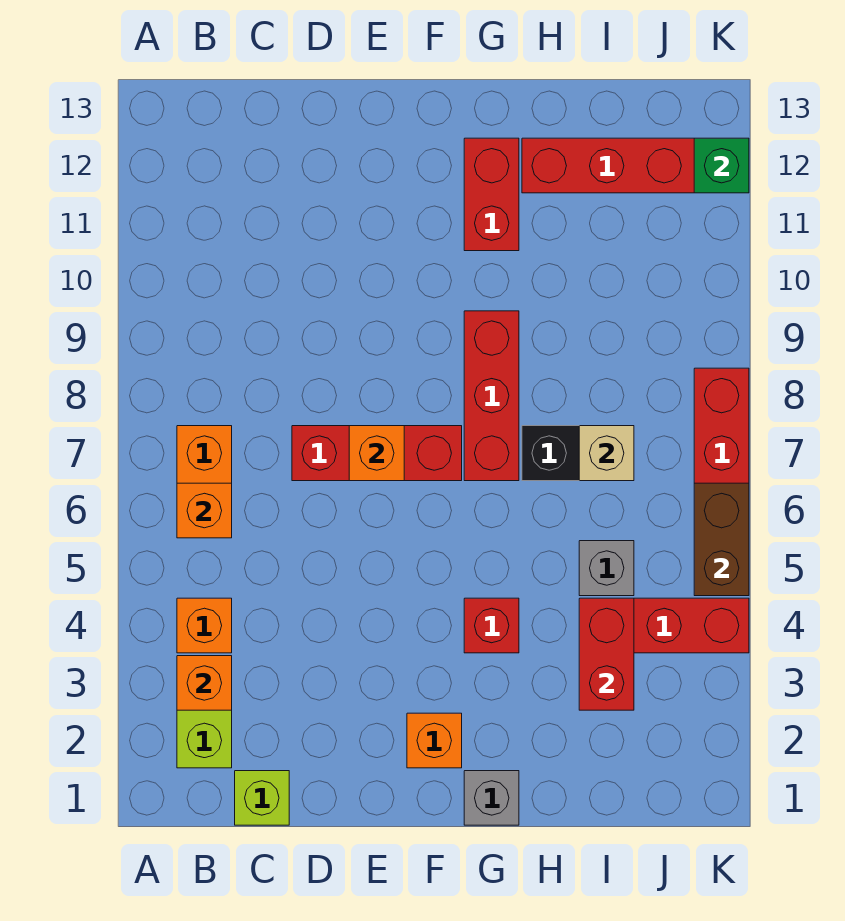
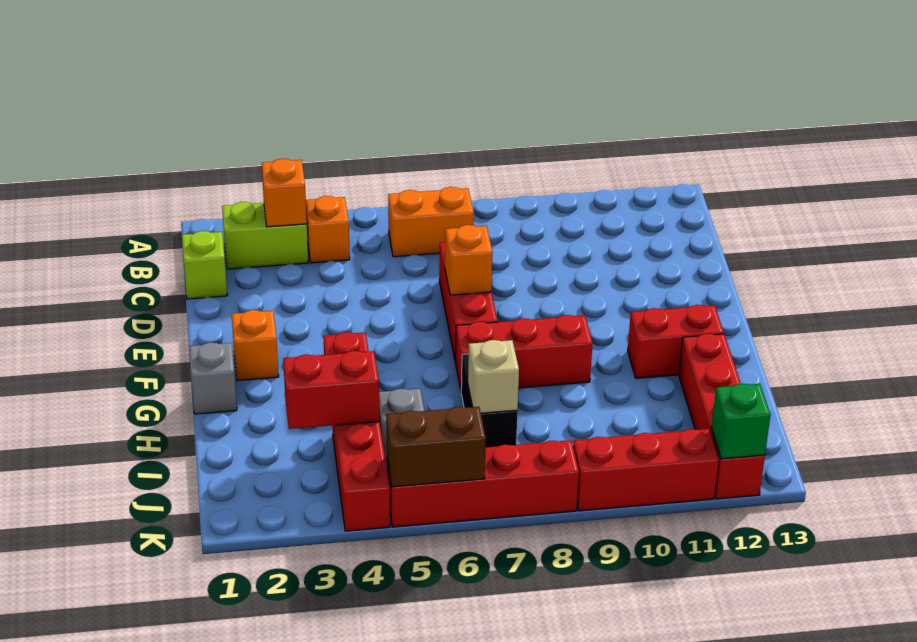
orange brick B6 level 2 -> none
none -> red brick K9:K11 level 1

